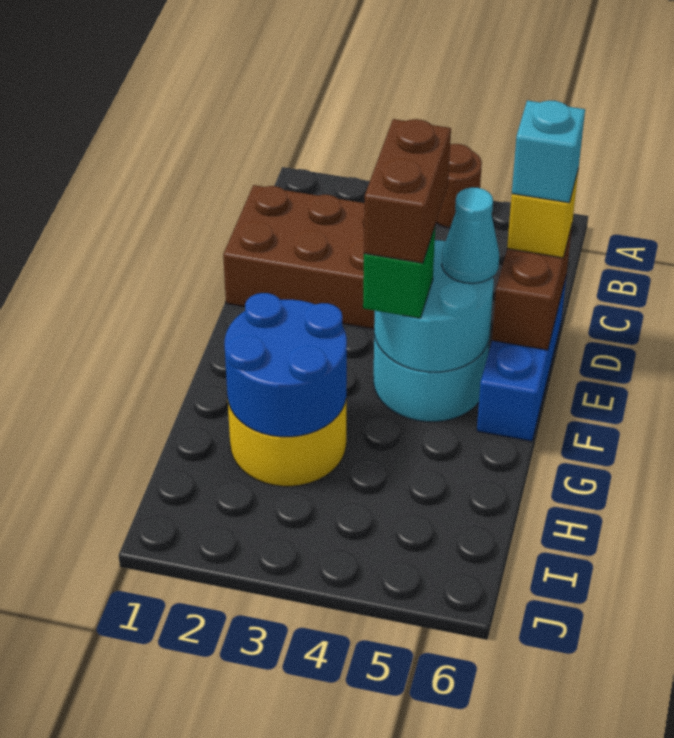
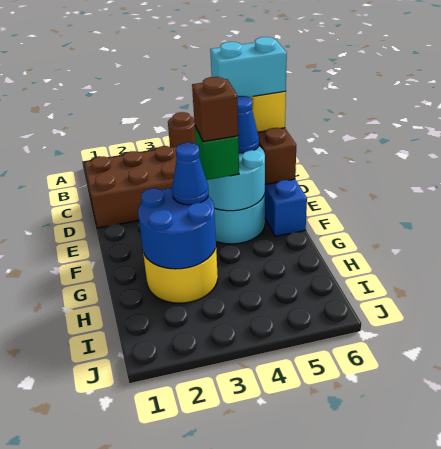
cyan brick D6 level 4 -> cyan brick D5:D6 level 4
brown brick E4:F4 level 4 -> brown brick F4 level 4
cyan cone E5 level 3 -> blue cone E5 level 3
none -> blue cone G3 level 3

